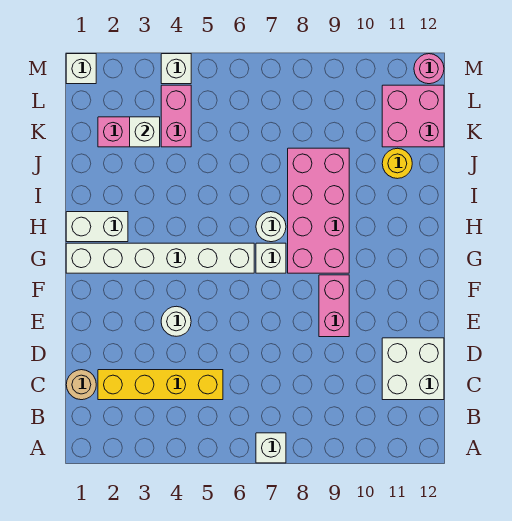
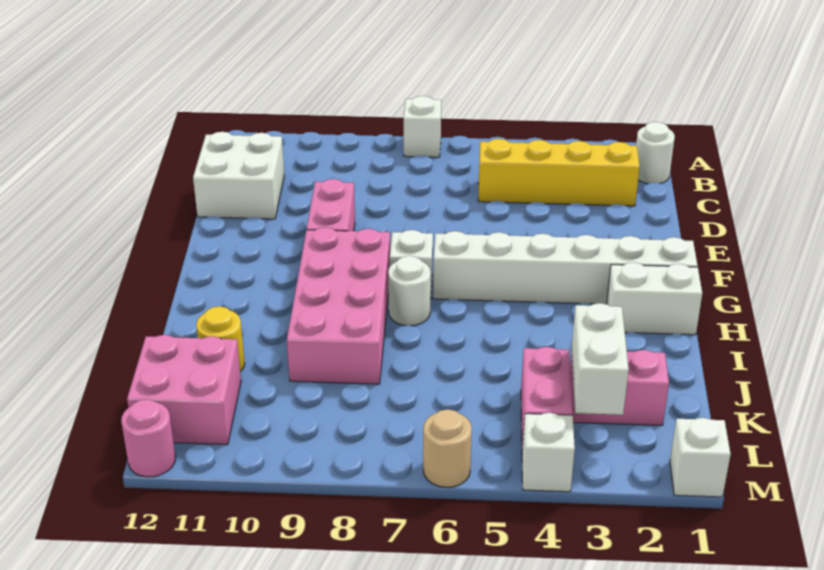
tan round brick C1 level 1 -> tan round brick M6 level 1
white round brick E4 level 1 -> white round brick B1 level 1
white brick K3 level 2 -> white brick K3:L3 level 2

